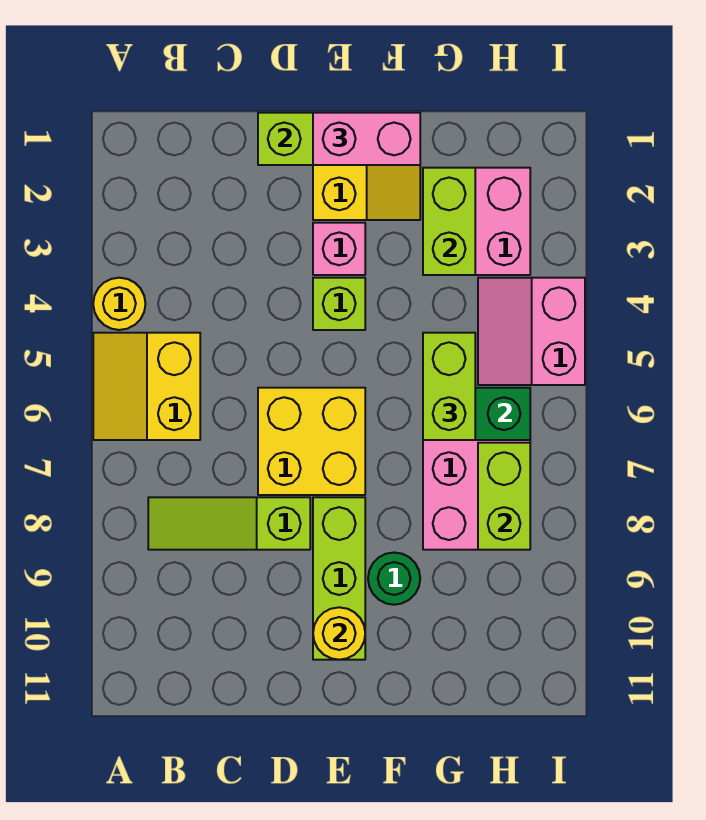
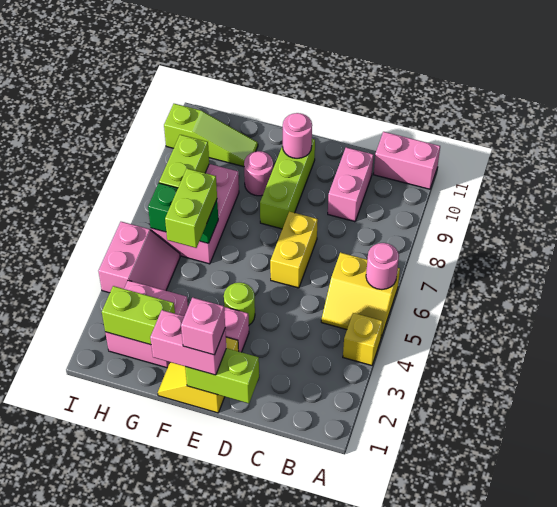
yellow round brick A4 level 1 -> yellow brick A4 level 1
yellow slope A5:B6 level 1 top B -> yellow slope A5:B6 level 1 top 6
none -> pink round brick A6 level 2
none -> pink brick A11:B11 level 1
lime slope B8:D8 level 1 top D -> lime slope G10:I10 level 1 top I
none -> pink brick C9:C10 level 1
yellow brick D6:E7 level 1 -> yellow brick D6:D7 level 1
none -> pink brick E1 level 4
lime brick E4 level 1 -> lime round brick E4 level 1
yellow round brick E10 level 2 -> pink round brick E10 level 2
green round brick F9 level 1 -> pink round brick F9 level 1
lime brick G2:G3 level 2 -> lime brick G2:H2 level 2

